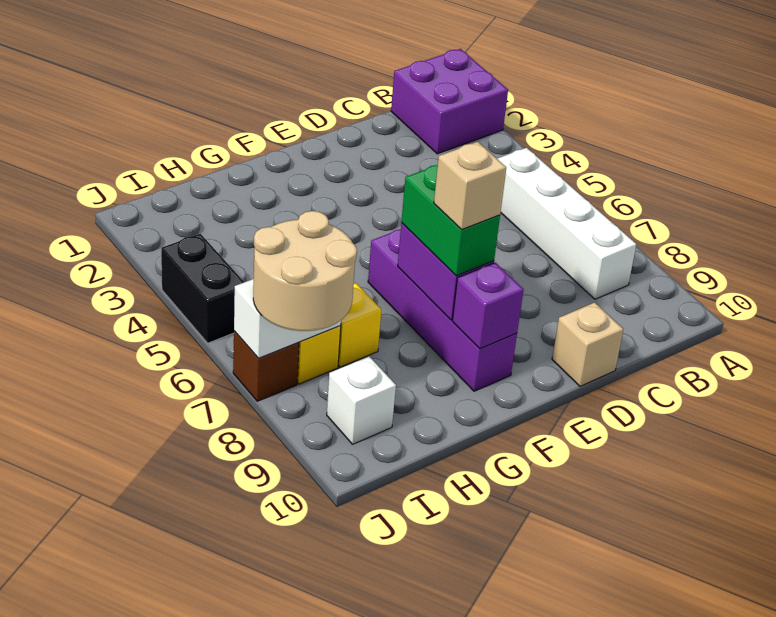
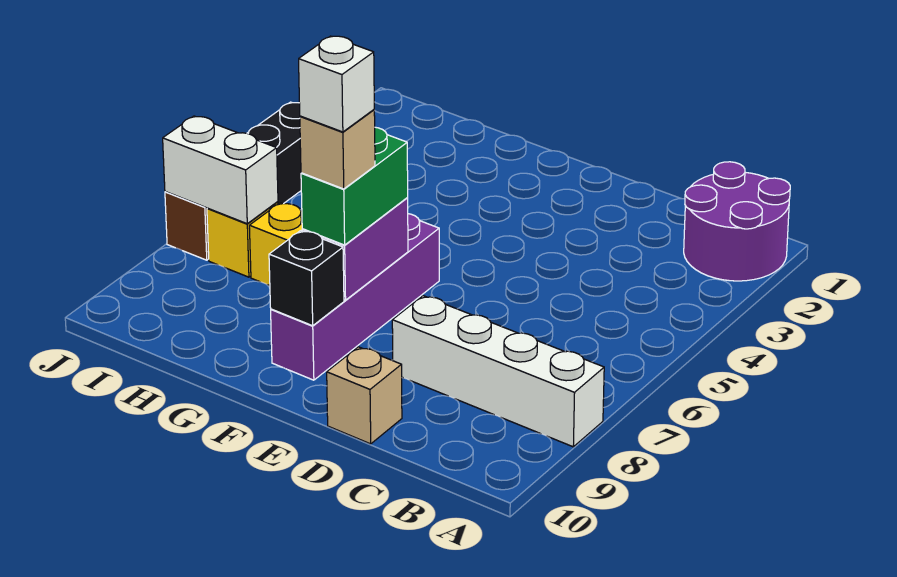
purple brick A1:B2 level 1 -> purple round brick A1:B2 level 1
white brick B5:B8 level 1 -> white brick A8:D8 level 1
purple brick F9 level 2 -> black brick F9 level 2
tan round brick I7:J8 level 3 -> none
white brick I9 level 1 -> white brick F8 level 5

